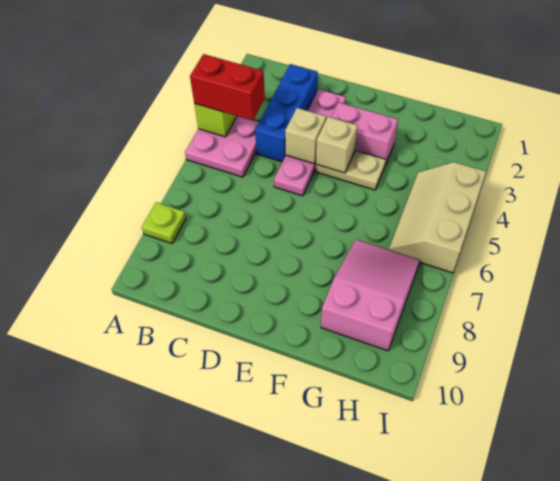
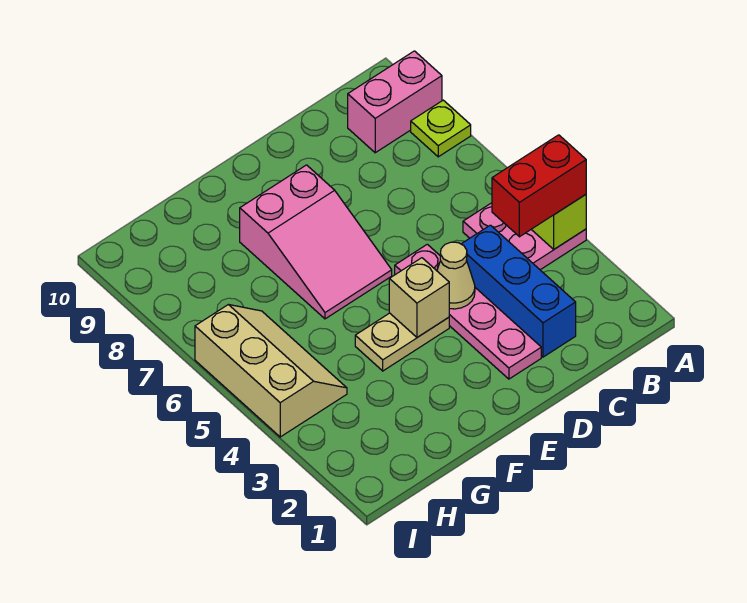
tan brick D4 level 2 -> tan cone D4 level 2
pink brick E3:F3 level 1 -> pink brick A9:B9 level 1
pink slope G7:H9 level 1 top 9 -> pink slope E6:F8 level 1 top 8

